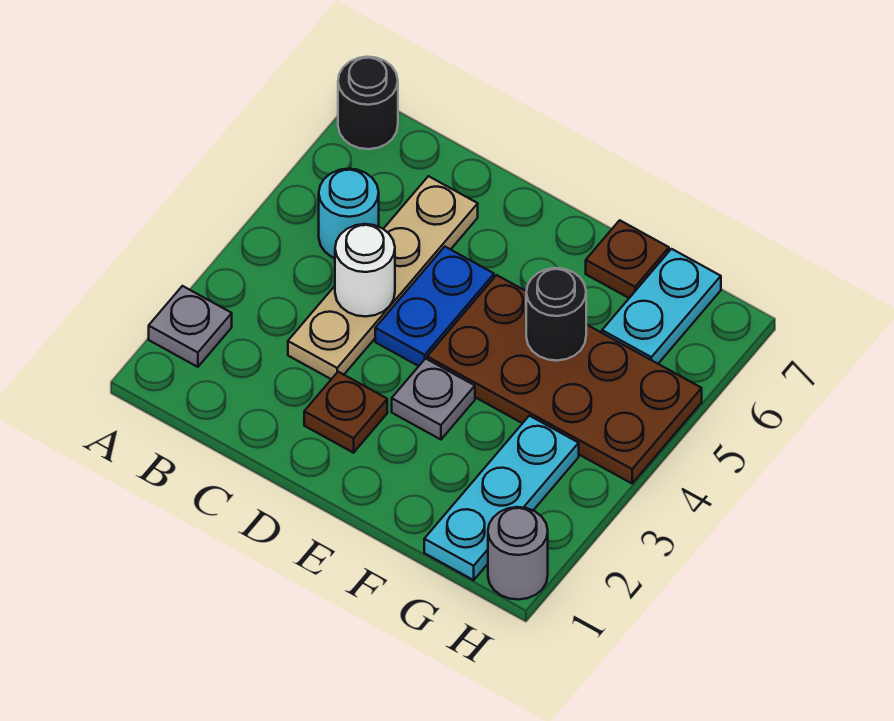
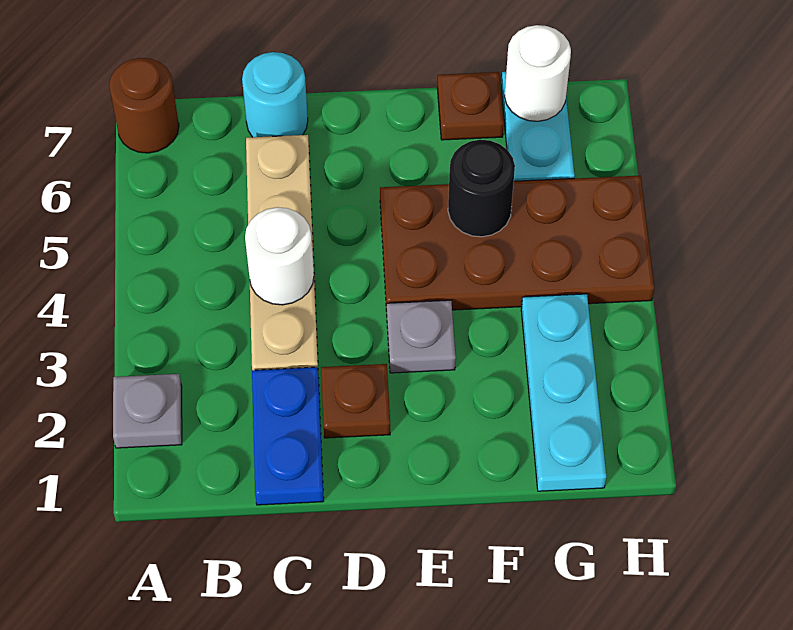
black round brick A7 level 1 -> brown round brick A7 level 1
cyan round brick B5 level 1 -> cyan round brick C7 level 1
blue plate D4:D5 level 1 -> blue plate C1:C2 level 1
none -> white round brick G7 level 2
grey round brick H1 level 1 -> none

